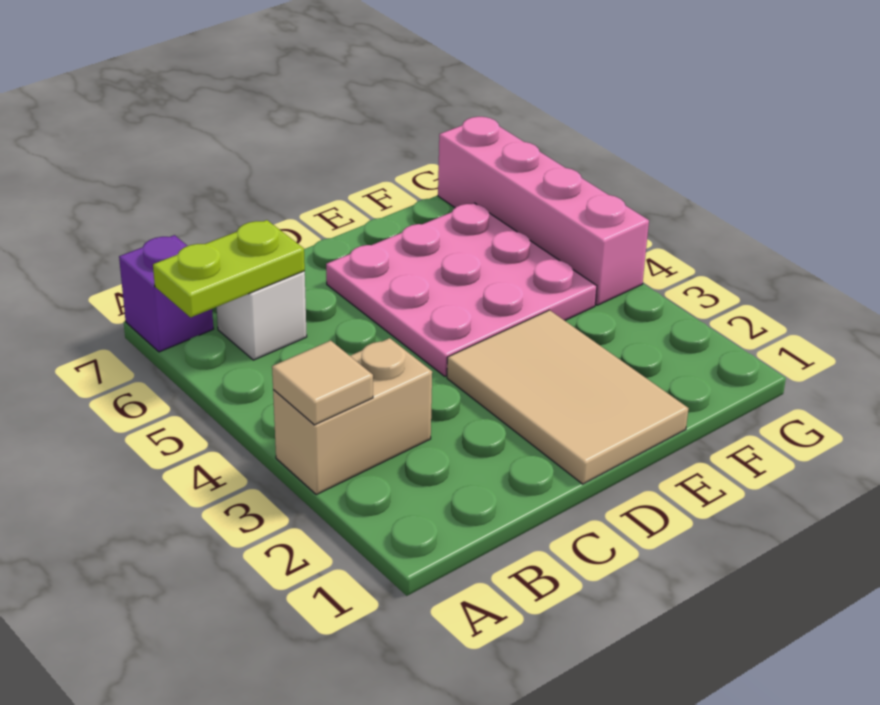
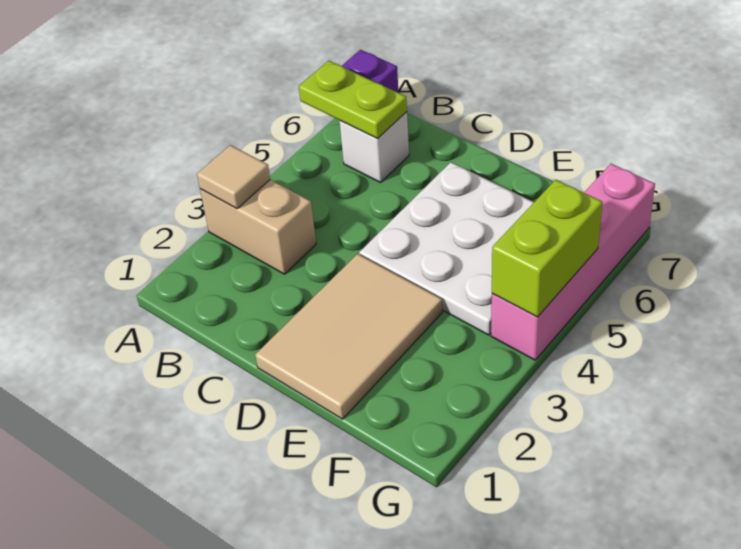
pink plate D4:F6 level 1 -> white plate D4:F6 level 1
none -> lime brick G4:G5 level 2

